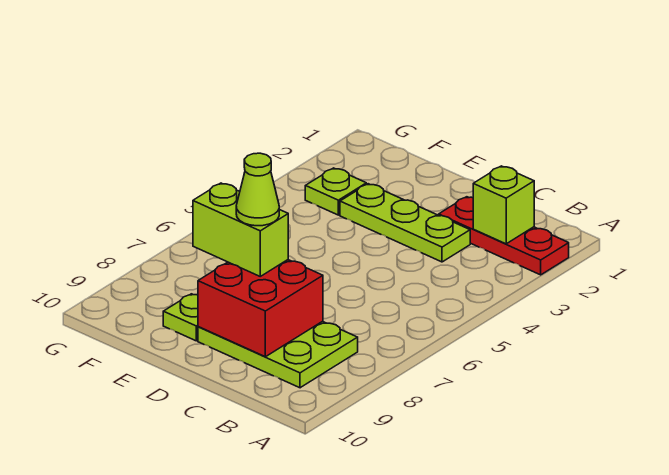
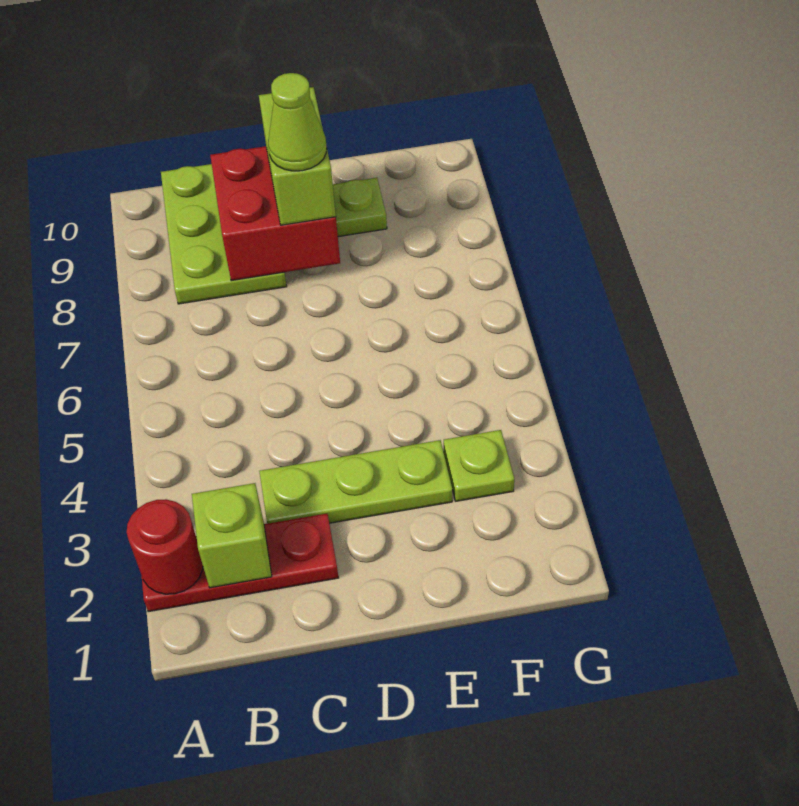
none -> red round brick A2 level 2
lime plate B8:D9 level 1 -> lime plate B8:C10 level 1
lime brick D8:E8 level 3 -> lime brick D8:D9 level 3

